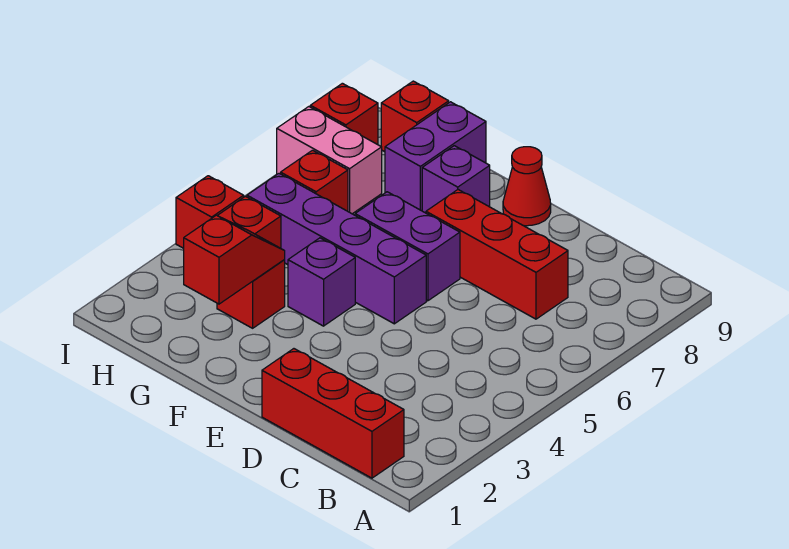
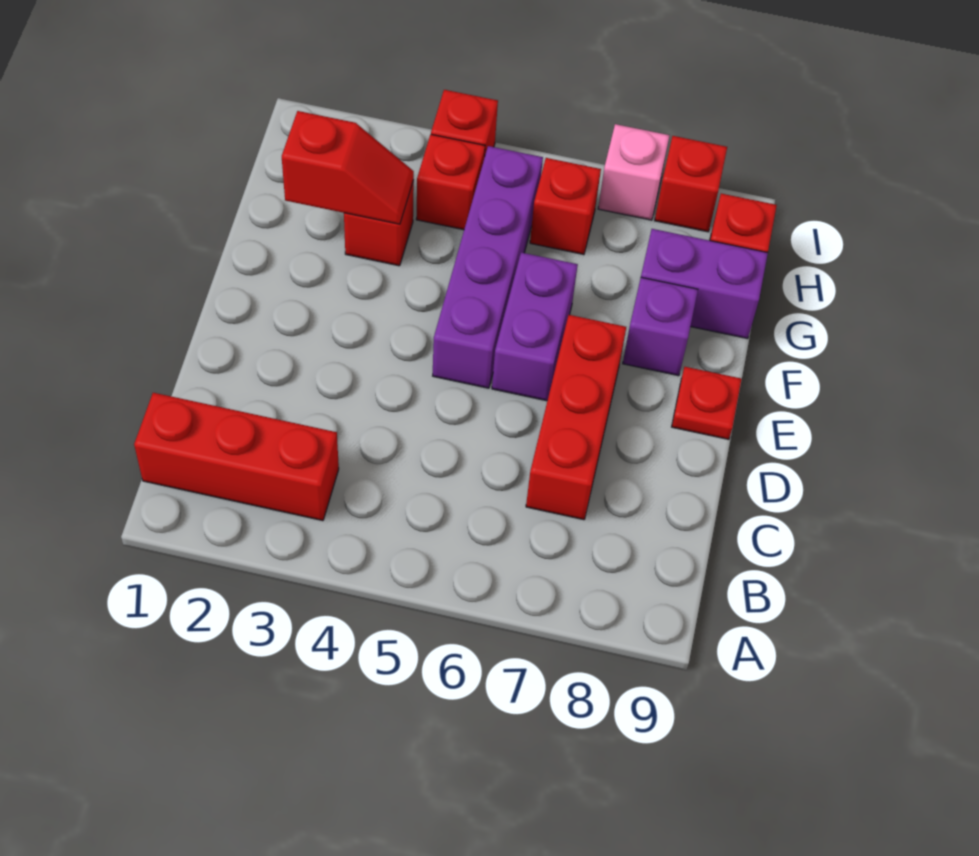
red brick B1:D1 level 1 -> red brick B1:B3 level 1
red cone E9 level 1 -> red plate E9 level 1
purple brick F4 level 1 -> none
pink brick H7:I7 level 1 -> pink brick I7 level 1

